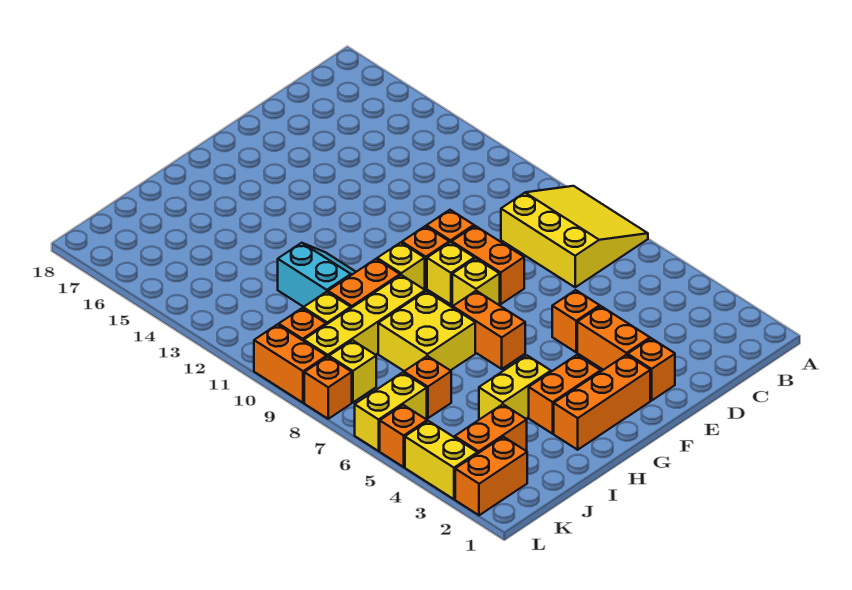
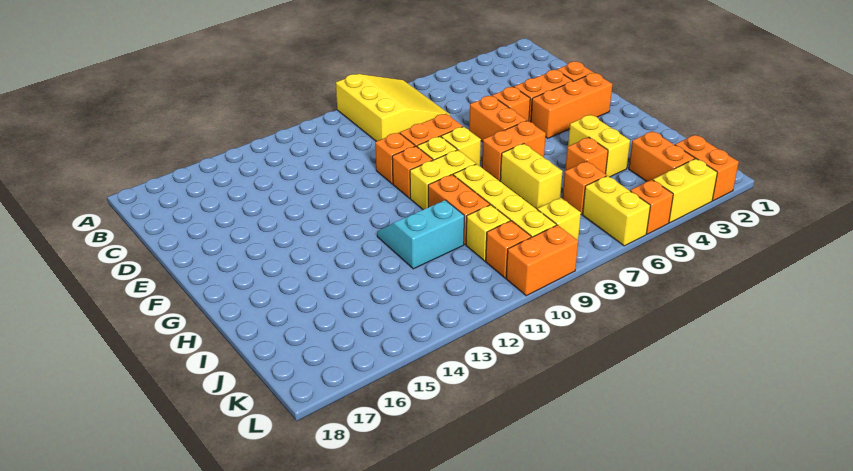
yellow slope A7:C9 level 1 top C -> yellow slope A7:C9 level 1 top 9
orange brick F2:H2 level 1 -> orange brick F2:F4 level 1
orange brick G3:H3 level 1 -> orange brick E6:F6 level 1
yellow brick G10 level 1 -> yellow brick G9:G10 level 1
yellow brick H7:I8 level 1 -> yellow brick H7:I7 level 1
orange brick L8 level 1 -> orange brick I5 level 1

